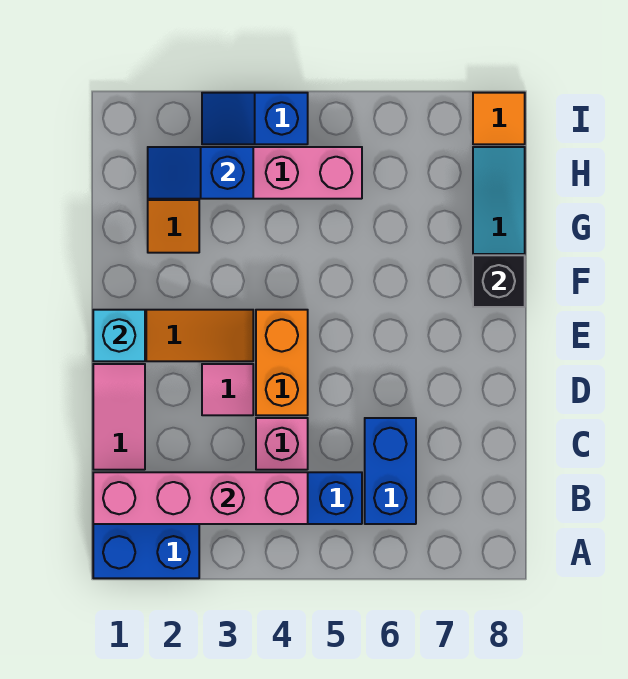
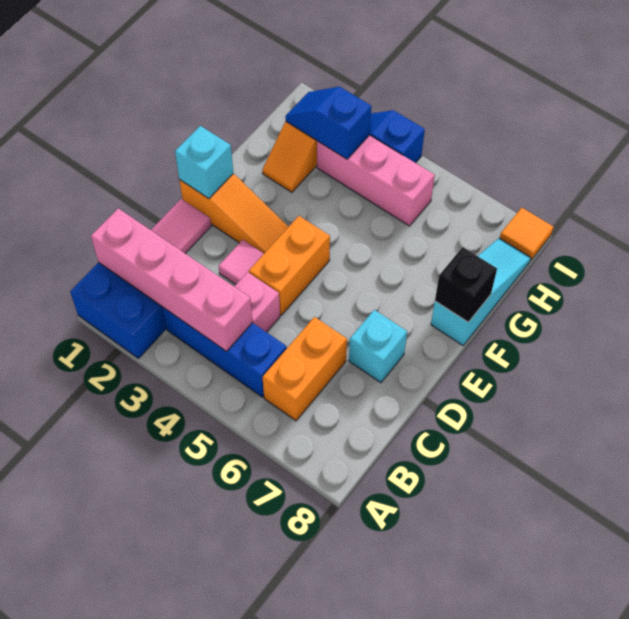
blue brick B6:C6 level 1 -> orange brick B6:C6 level 1
none -> cyan brick D7 level 1

